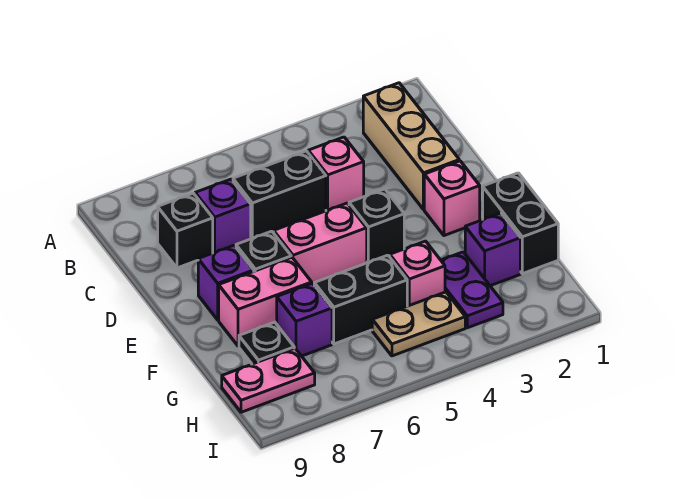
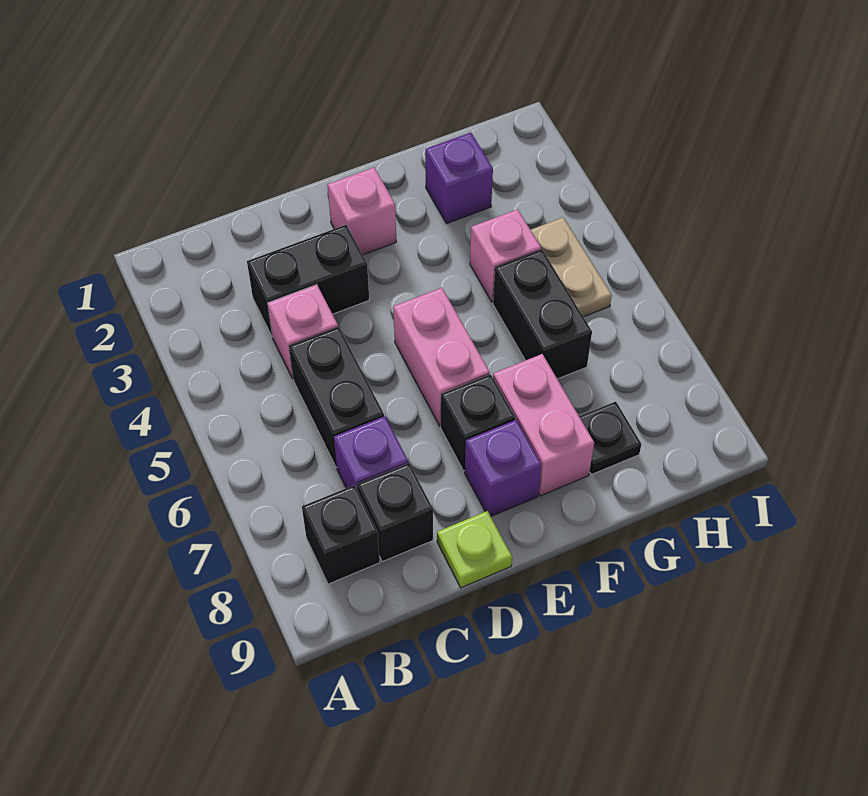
tan brick B2:D2 level 1 -> none
none -> lime plate D9 level 1
black brick E4 level 1 -> black brick B8 level 1
black brick F1:G1 level 1 -> black brick C3:D3 level 1
purple plate G3:H3 level 1 -> none
purple brick G7 level 1 -> none
pink plate H8:H9 level 1 -> none

